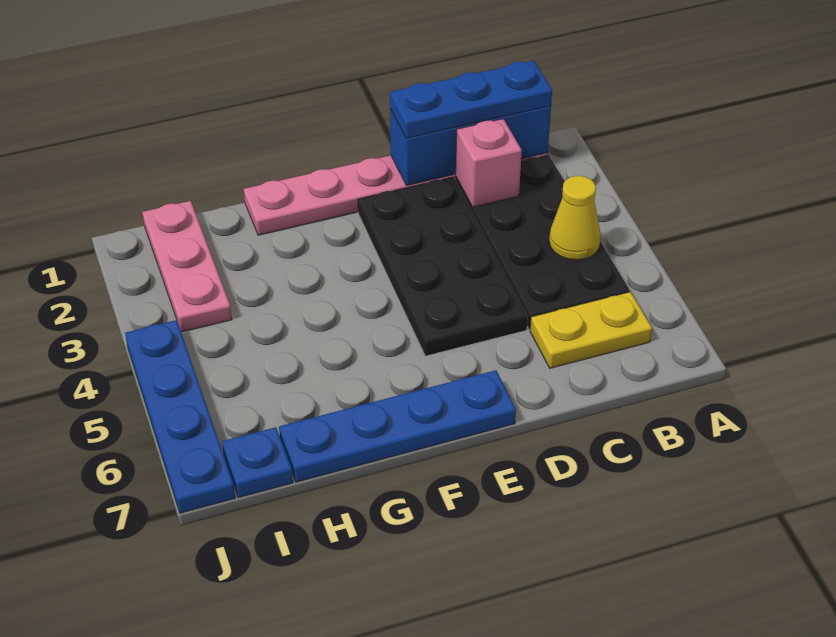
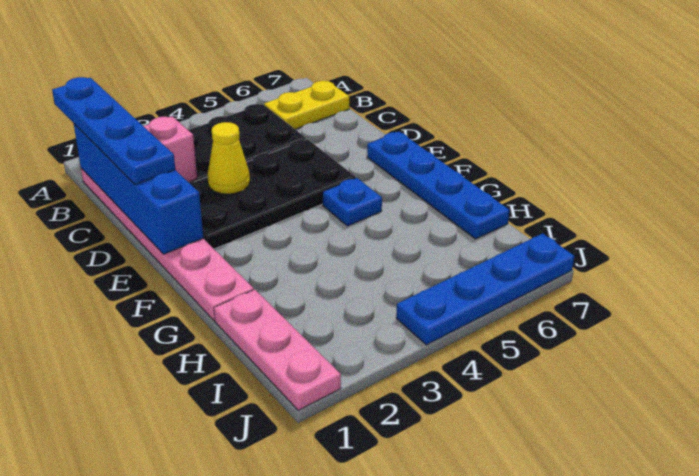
blue brick B1:D1 level 2 -> blue brick B1:E1 level 2
blue plate B1:D1 level 3 -> blue plate A1:D1 level 3
yellow cone B4 level 2 -> yellow cone D3 level 2
yellow plate B6:C6 level 1 -> yellow plate B6:B7 level 1
pink plate I1:I3 level 1 -> pink plate H1:J1 level 1
blue plate I7 level 1 -> blue plate F5 level 1

